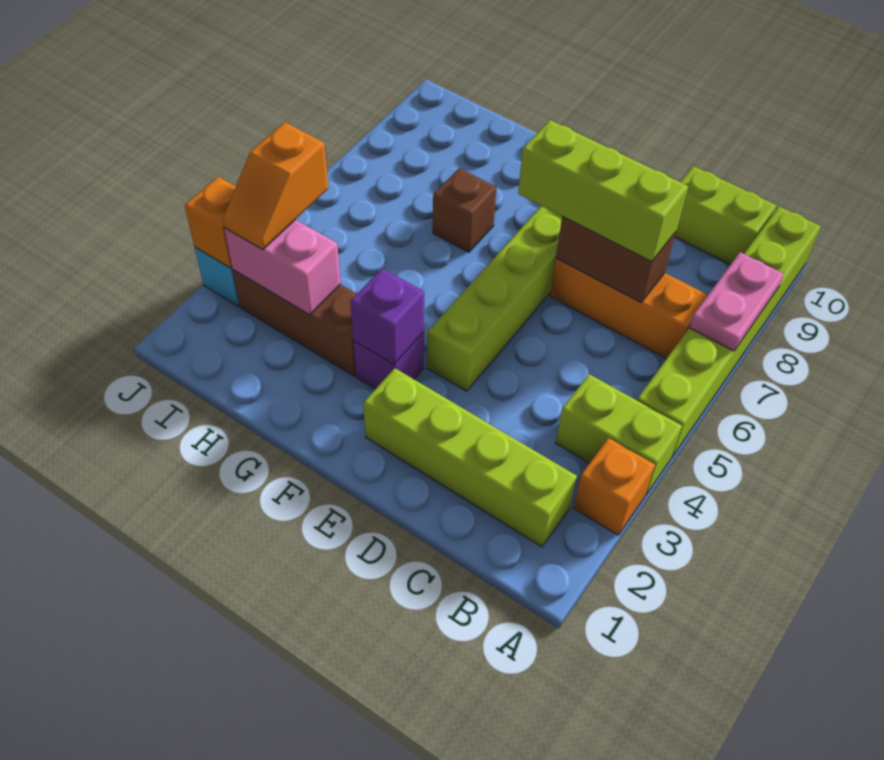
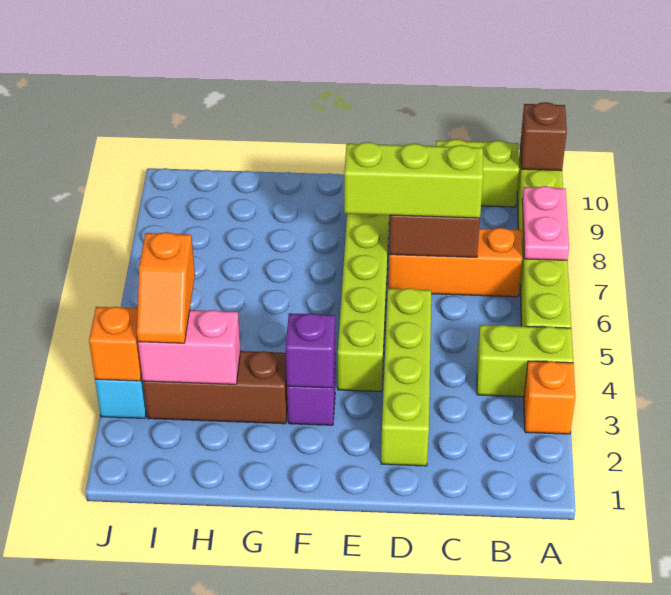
lime brick B2:E2 level 1 -> lime brick D2:D5 level 1
brown brick G7 level 1 -> brown brick A10 level 2

